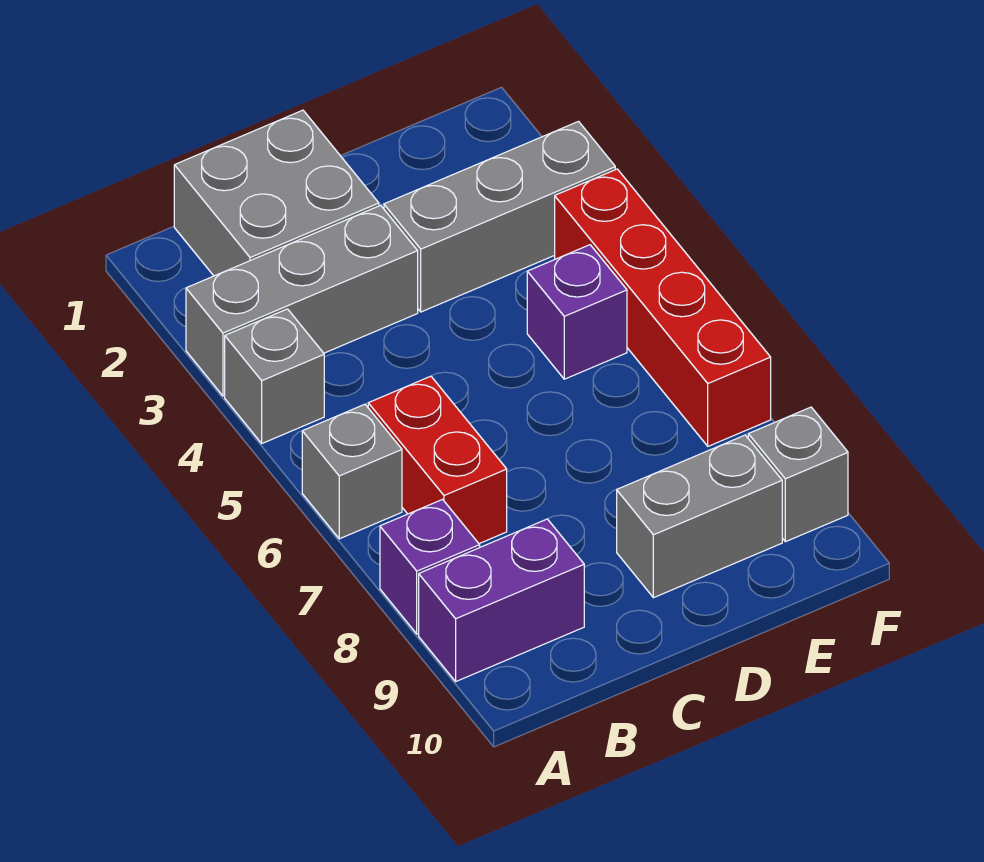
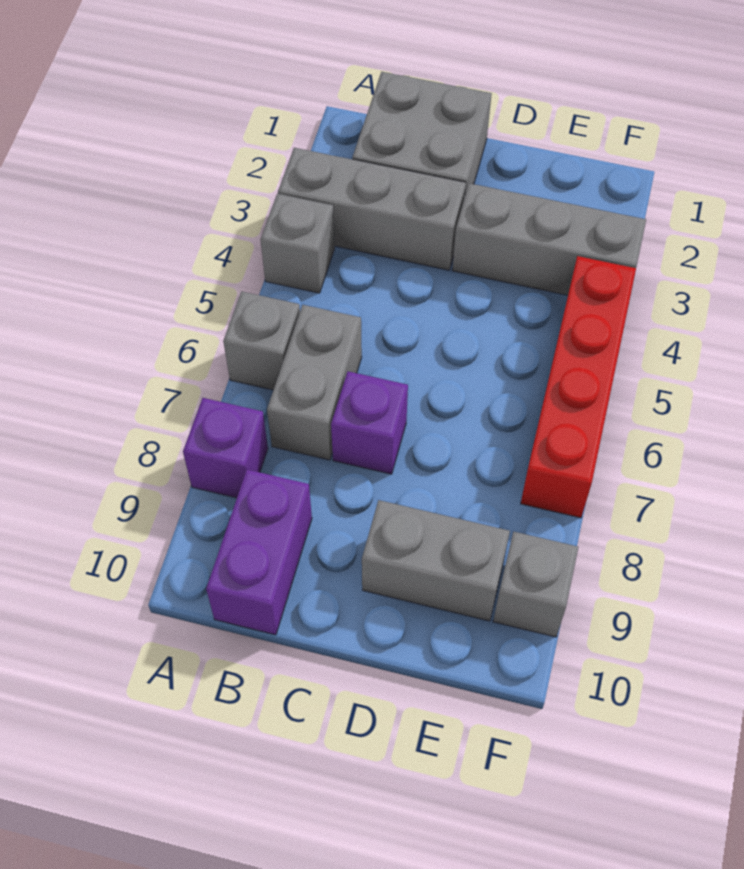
purple brick A9:B9 level 1 -> purple brick B9:B10 level 1
red brick B6:B7 level 1 -> grey brick B6:B7 level 1
purple brick E5 level 1 -> purple brick C7 level 1

